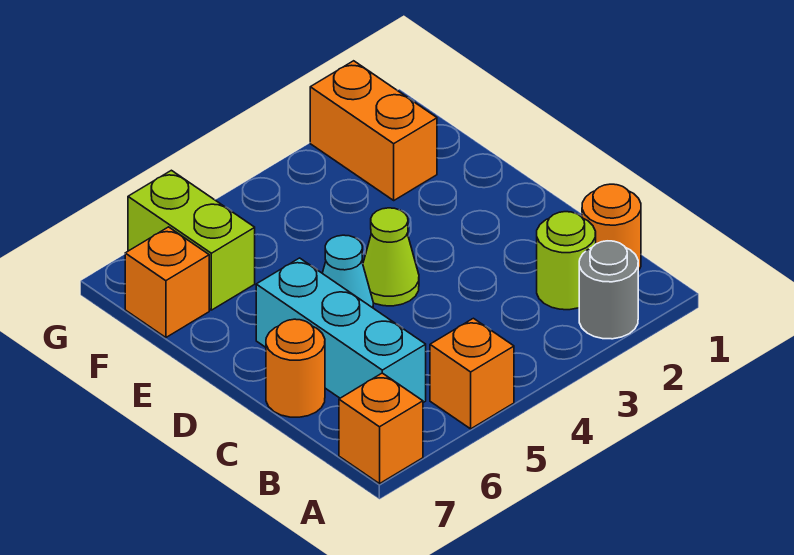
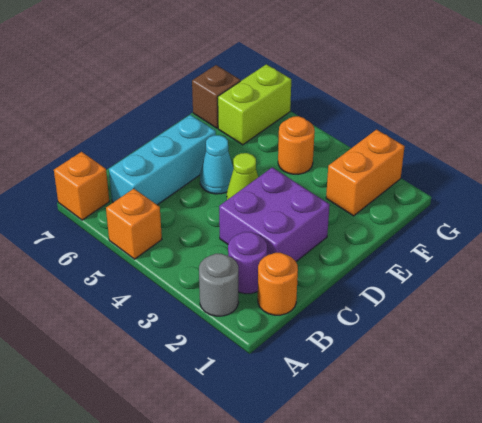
lime round brick B2 level 1 -> purple round brick B2 level 1
none -> purple brick C2:D3 level 1
orange round brick C7 level 1 -> orange round brick F4 level 1
orange brick F7 level 1 -> brown brick F7 level 1

